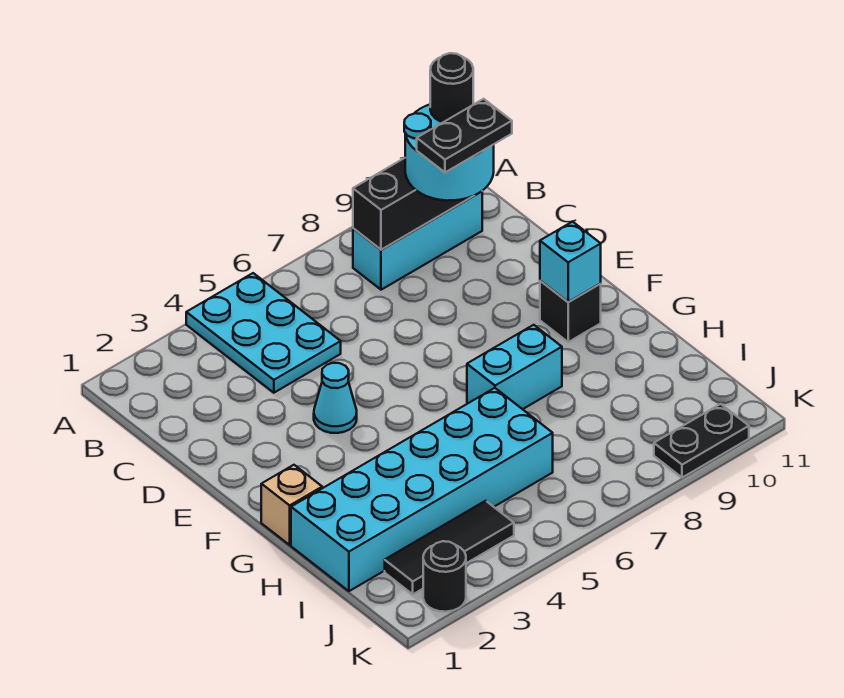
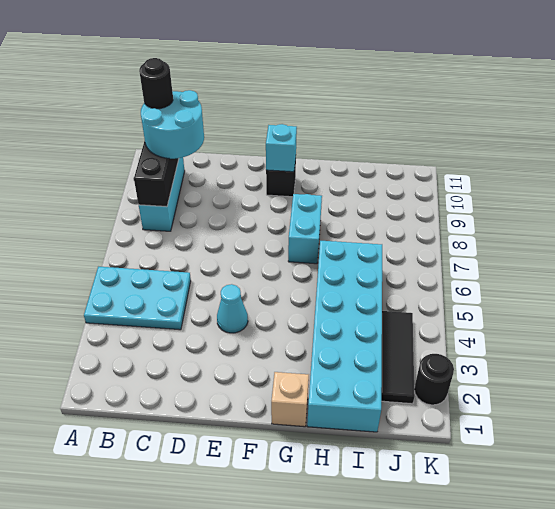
black plate C9:C10 level 4 -> none
black plate K9:K10 level 1 -> none

